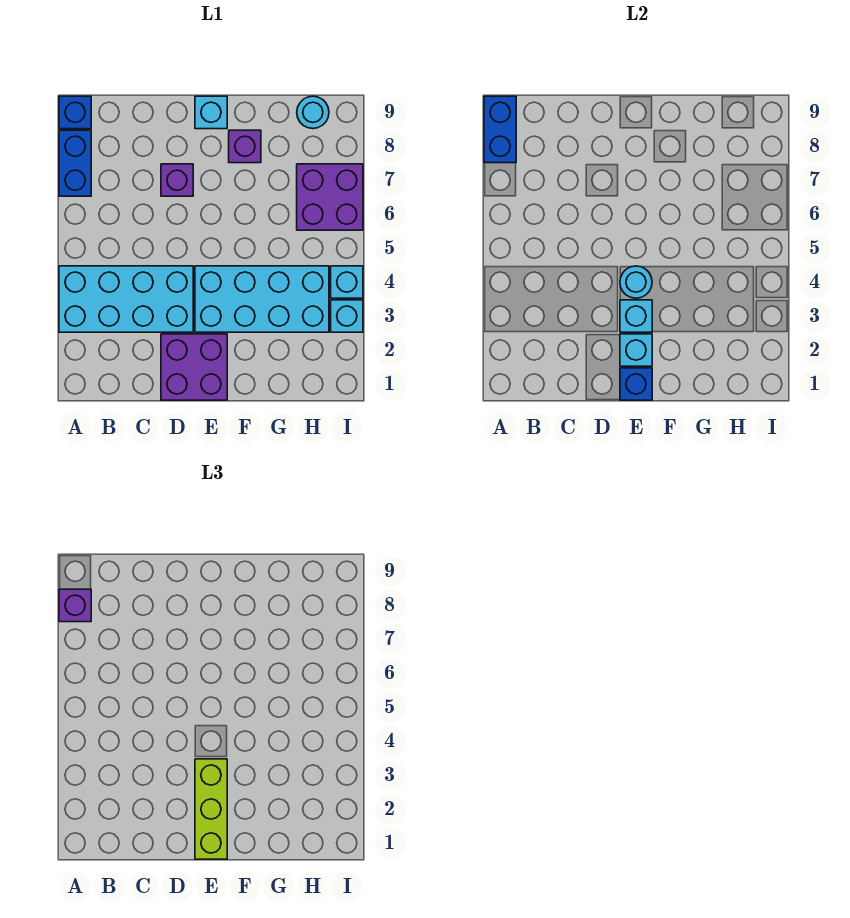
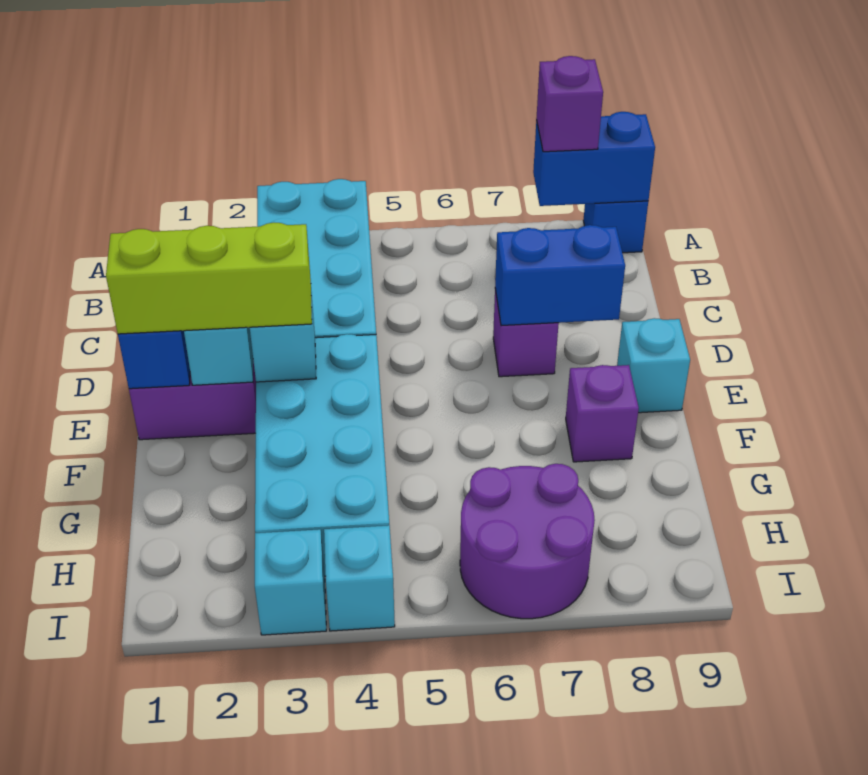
blue brick A7:A8 level 1 -> blue brick D7:D8 level 2
cyan round brick E4 level 2 -> none
purple brick H6:I7 level 1 -> purple round brick H6:I7 level 1
cyan round brick H9 level 1 -> none

